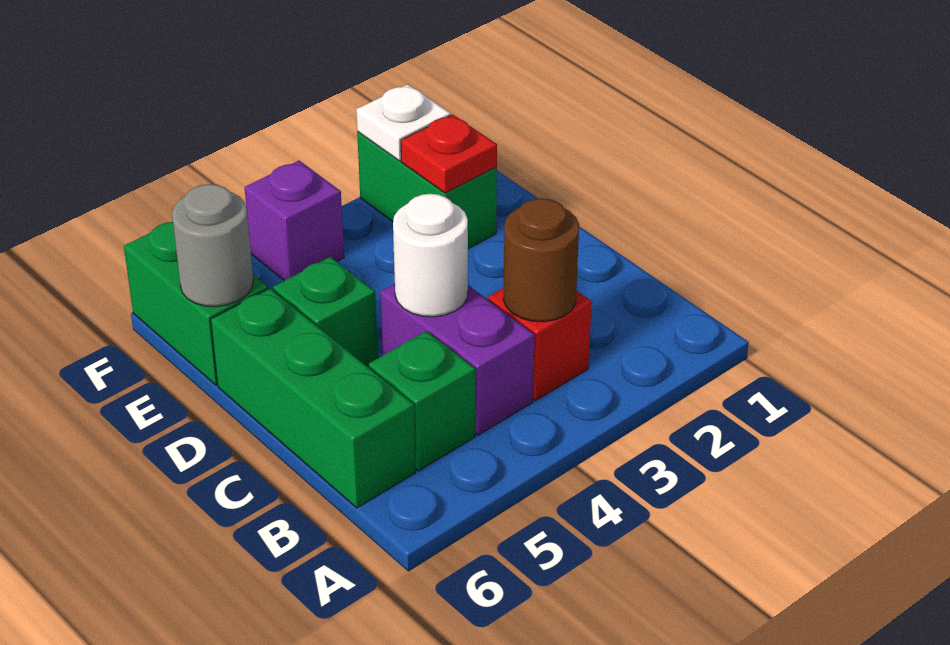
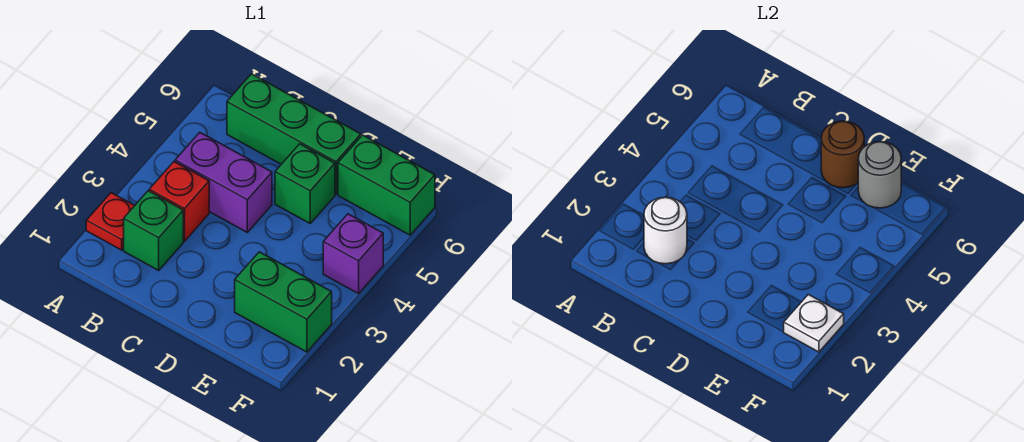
brown round brick B3 level 2 -> brown round brick D6 level 2
green brick B5 level 1 -> green brick B2 level 1
white round brick C4 level 2 -> white round brick B2 level 2
red plate E2 level 2 -> red plate A2 level 1

